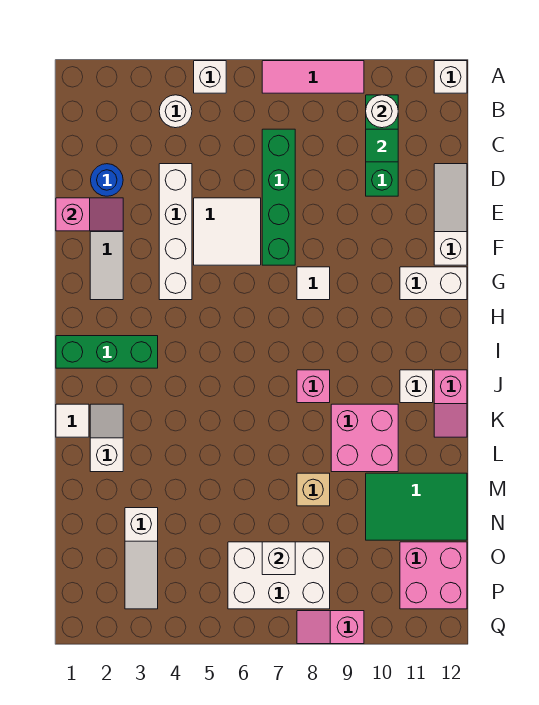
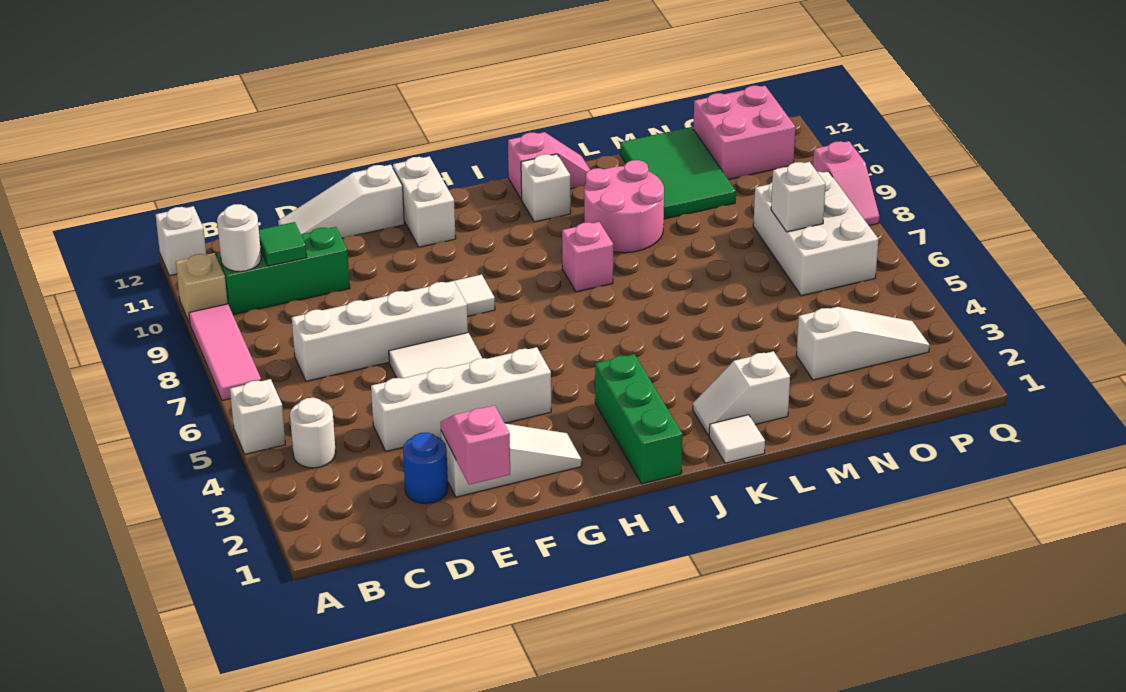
green brick C7:F7 level 1 -> white brick C7:F7 level 1
pink brick K9:L10 level 1 -> pink round brick K9:L10 level 1
tan brick M8 level 1 -> tan brick A10 level 1

